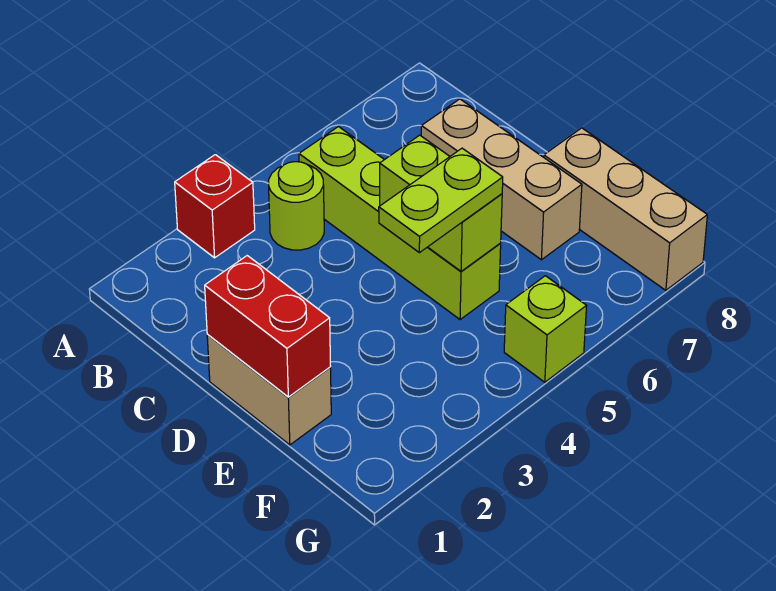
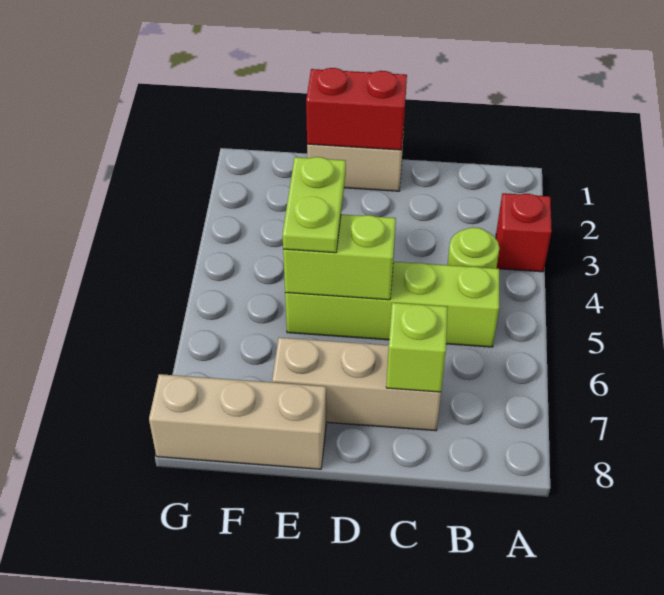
lime brick G5 level 1 -> lime brick C7 level 2

